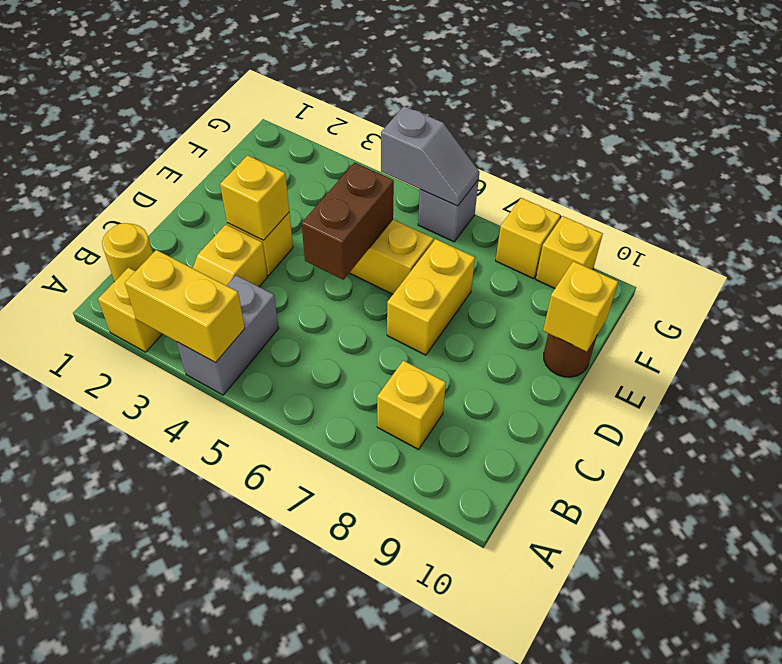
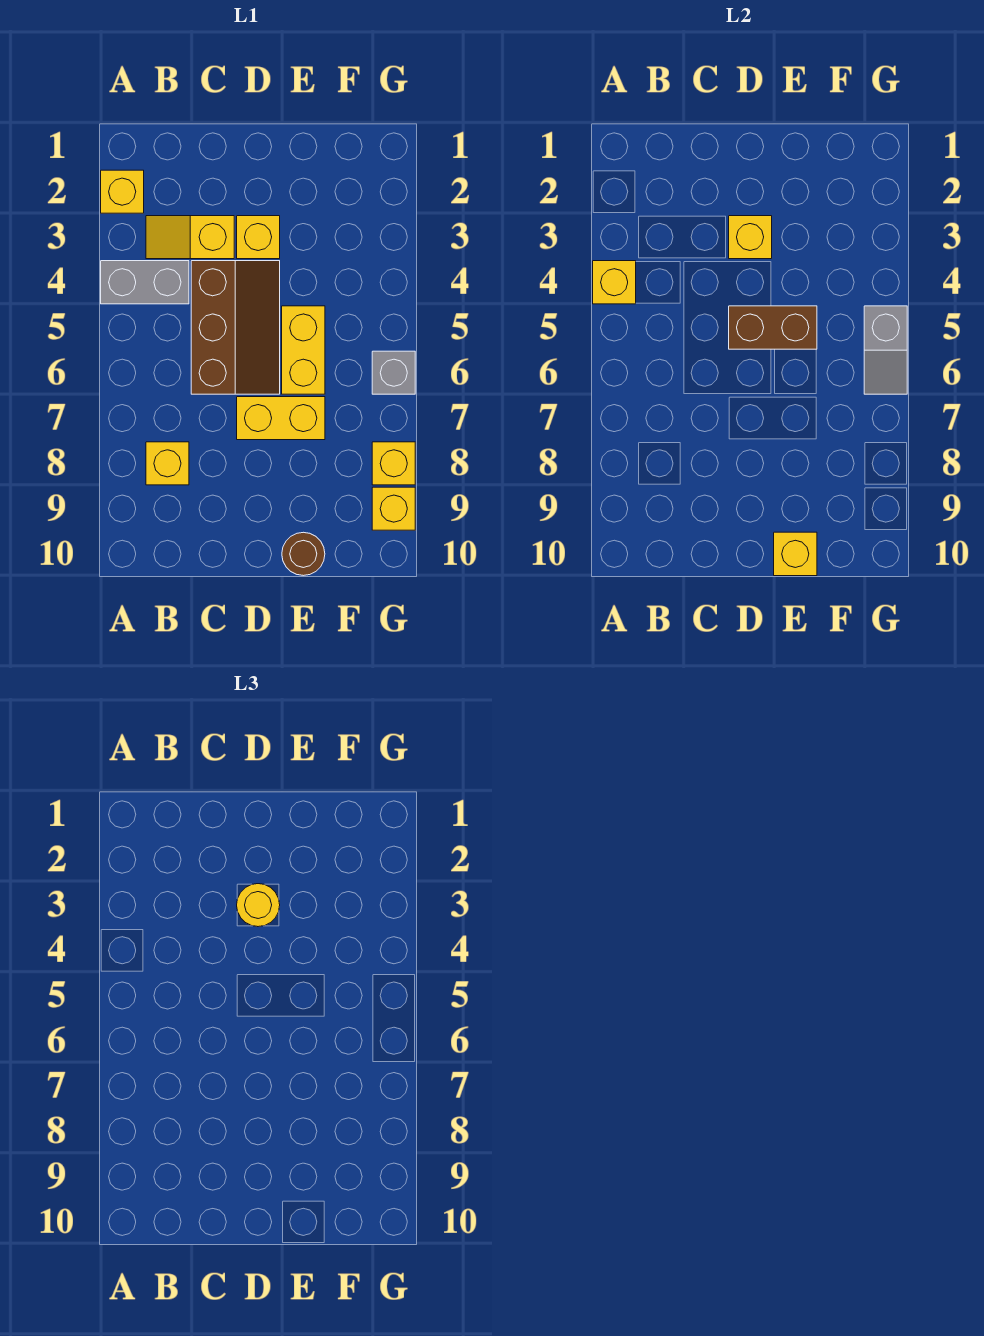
yellow brick A3:A4 level 2 -> yellow brick A4 level 2
yellow round brick B1 level 1 -> yellow round brick D3 level 3
none -> brown slope C4:D6 level 1 top C

